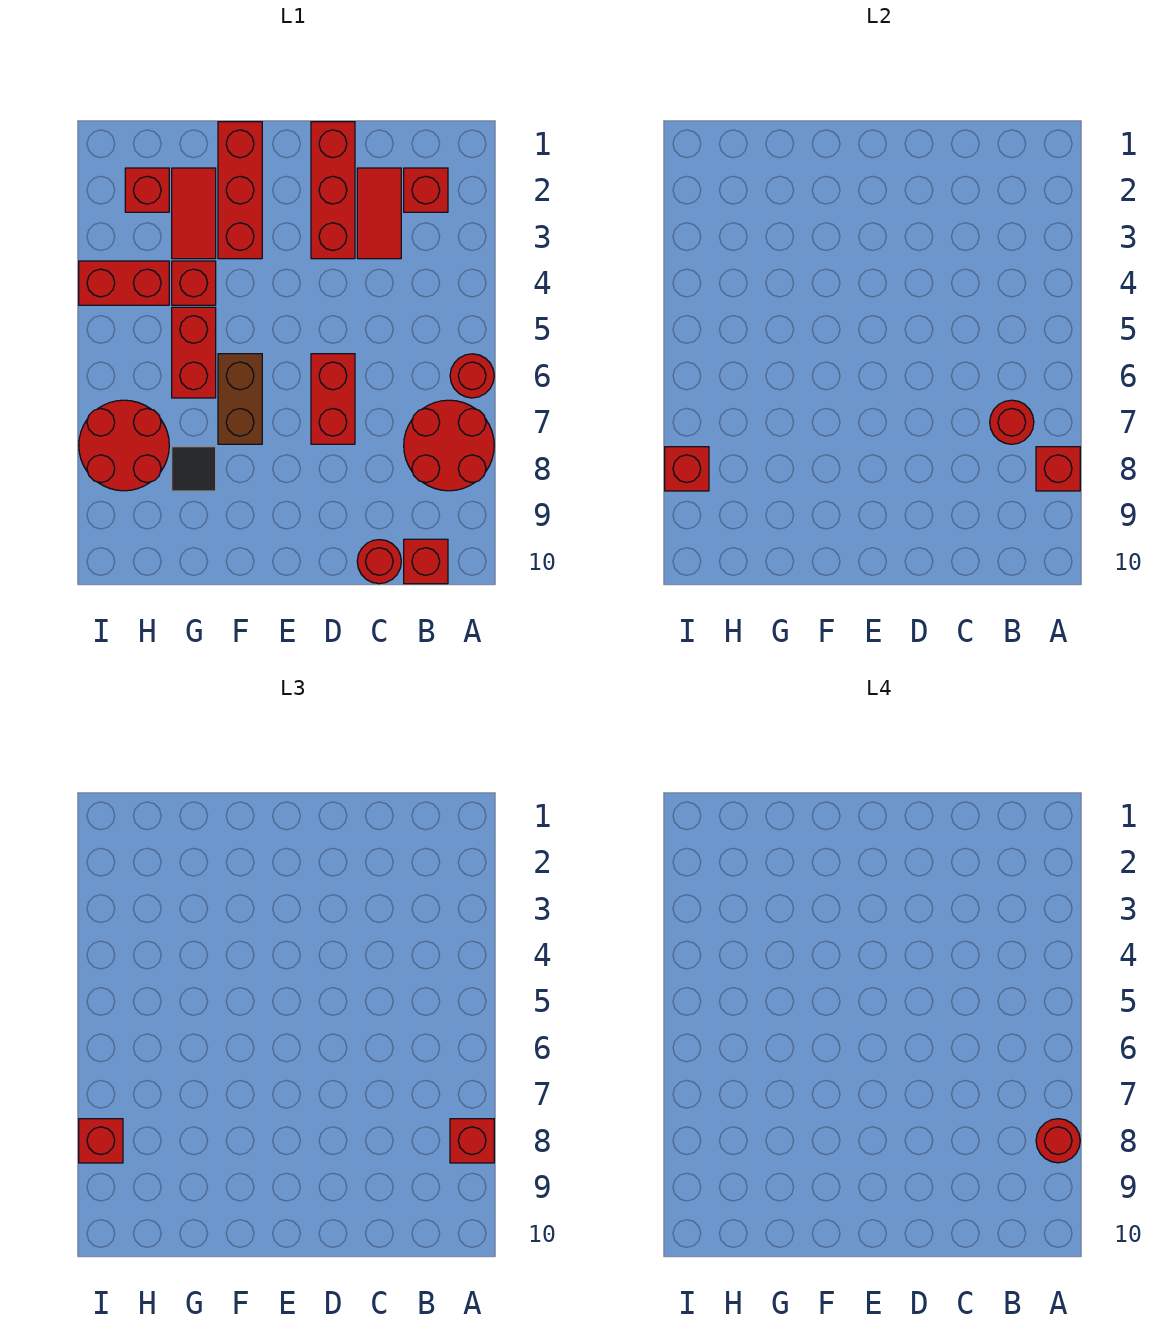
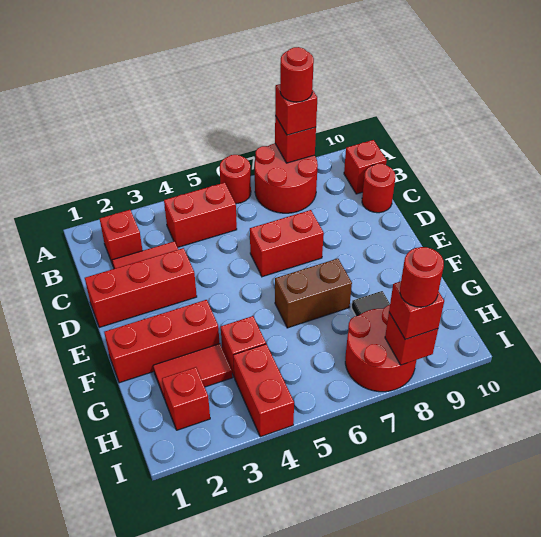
red round brick B7 level 2 -> red round brick I8 level 4
red brick G5:G6 level 1 -> red brick B4:B5 level 1

